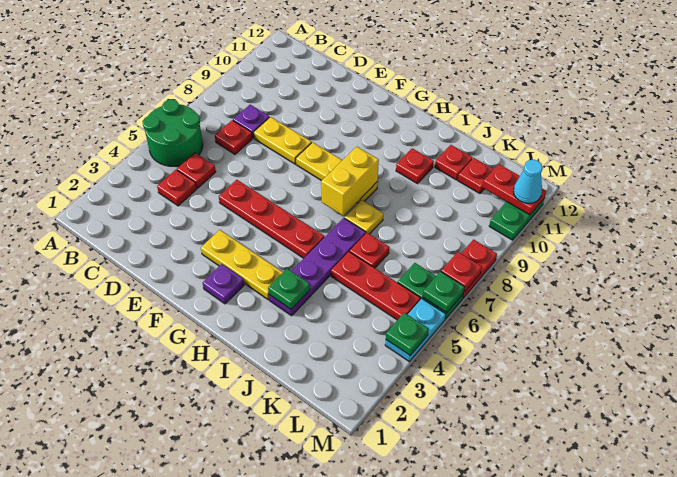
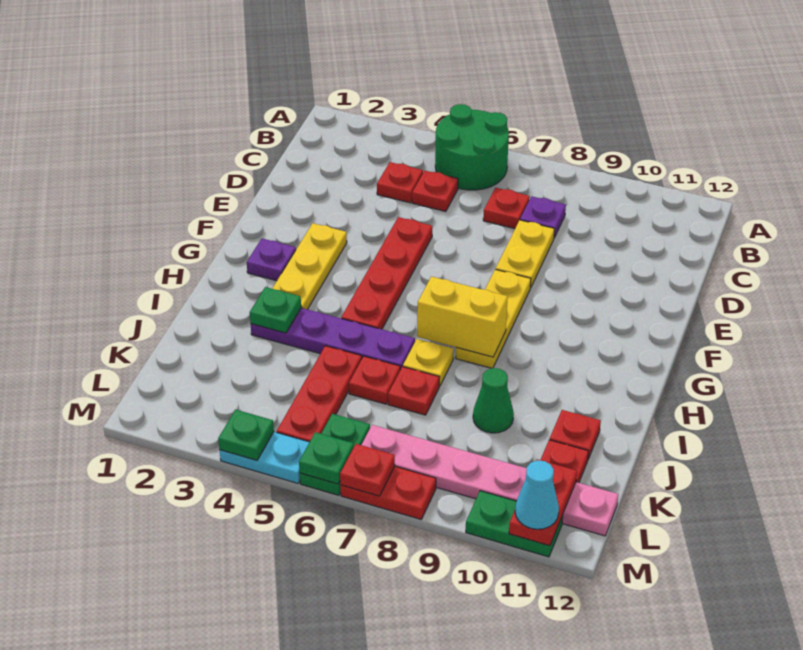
red plate I10 level 1 -> red plate J7 level 1
none -> green cone J9 level 1
none -> pink plate L7:L12 level 1

